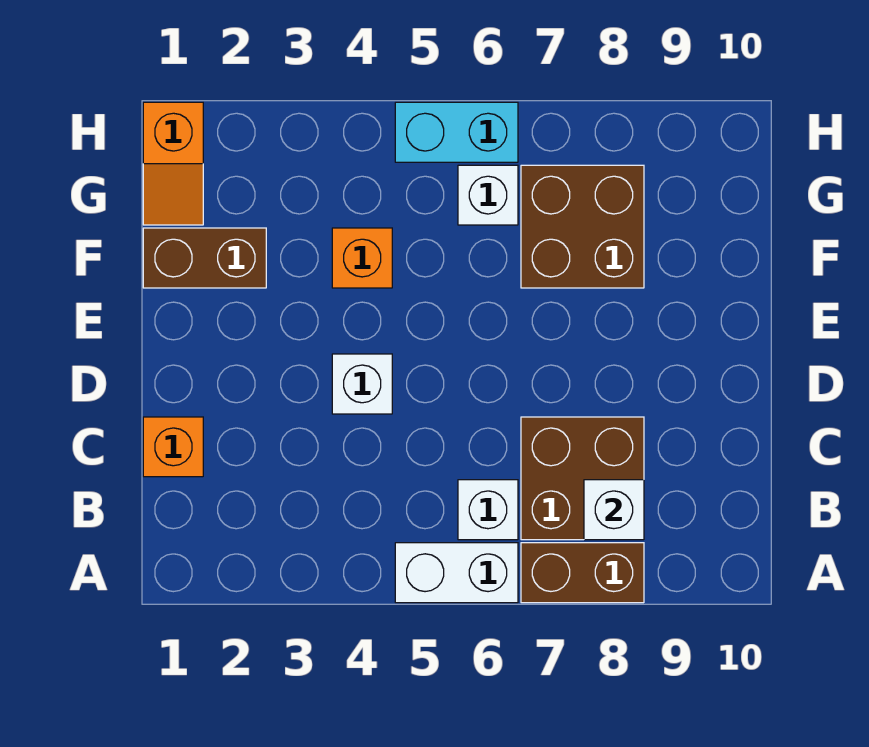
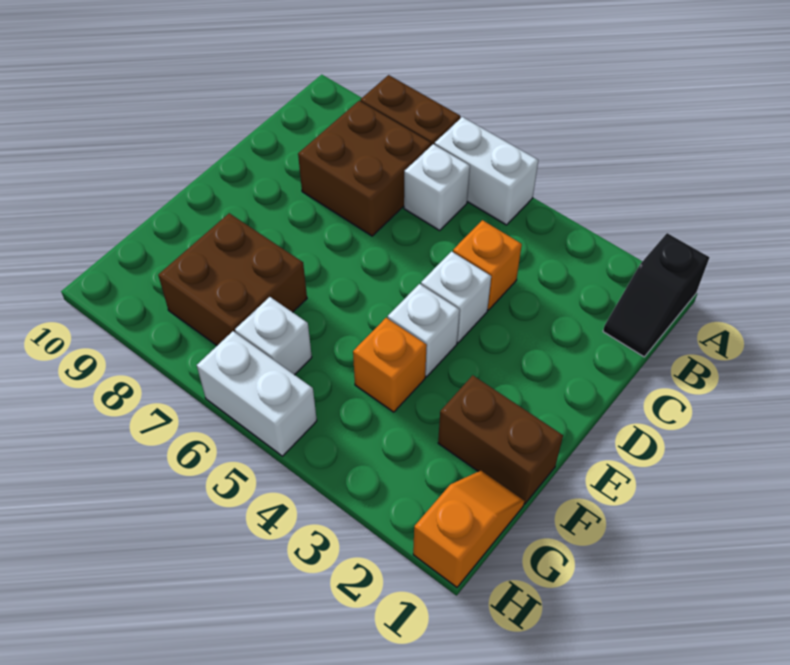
none -> black slope A1:B1 level 1 top A
white brick B8 level 2 -> white brick E4 level 1
orange brick C1 level 1 -> orange brick C4 level 1
cyan brick H5:H6 level 1 -> white brick H5:H6 level 1

